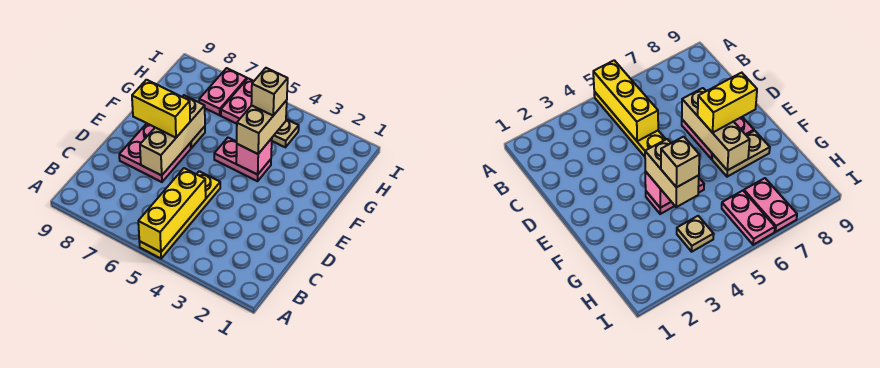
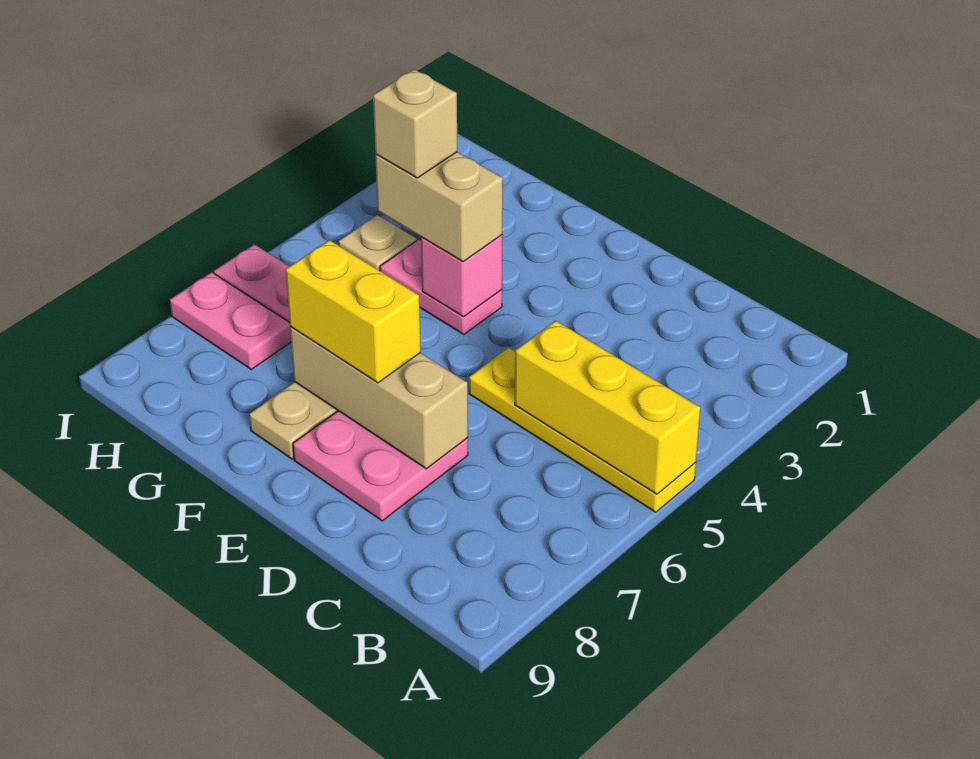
yellow brick E7:E8 level 3 -> yellow brick E7:F7 level 3
pink plate F4:F5 level 1 -> pink plate F4:G4 level 1

